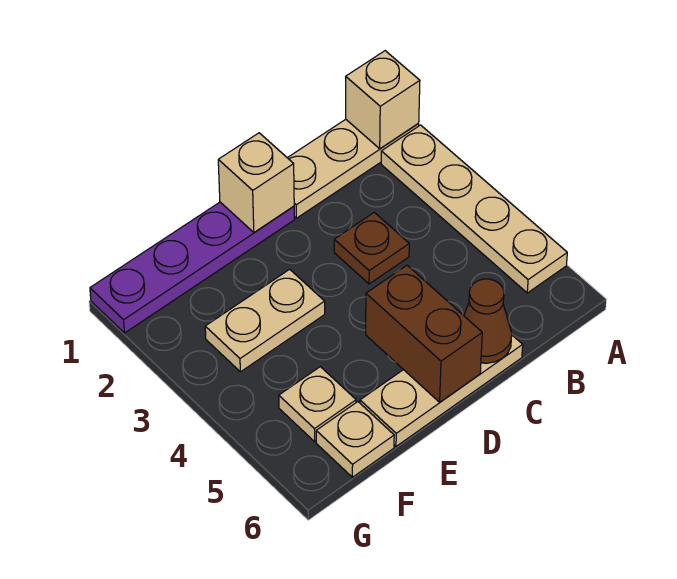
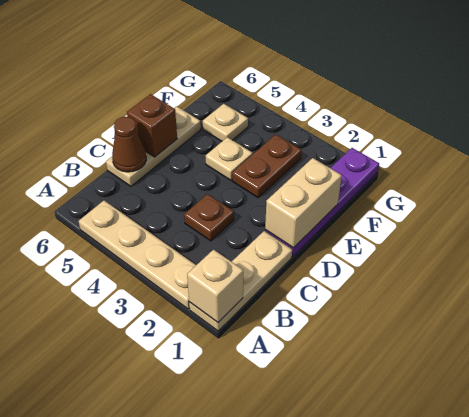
tan brick D1 level 2 -> tan brick D1:E1 level 2
brown brick D5:D6 level 2 -> brown brick D6 level 2
tan plate E3:F3 level 1 -> brown plate E3:F3 level 1
tan plate F6 level 1 -> tan plate E4 level 1

